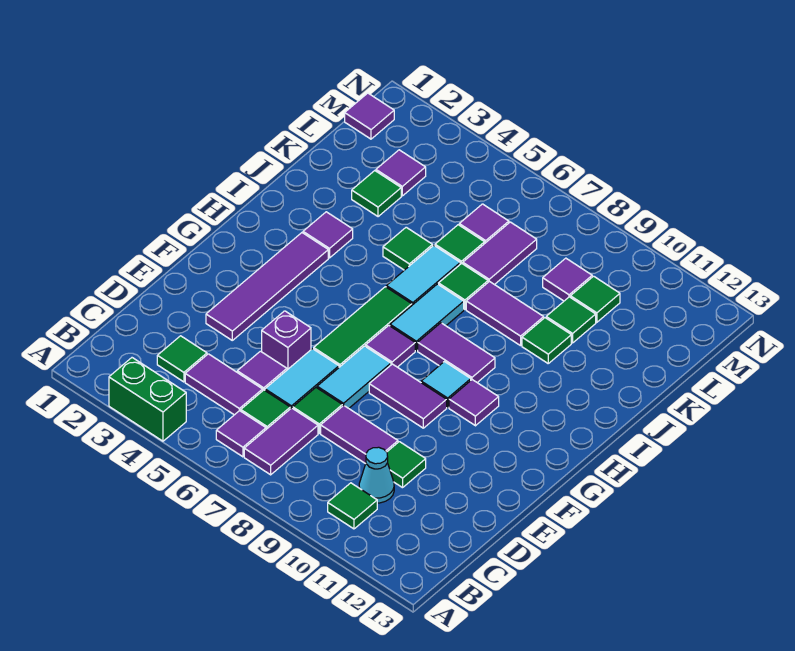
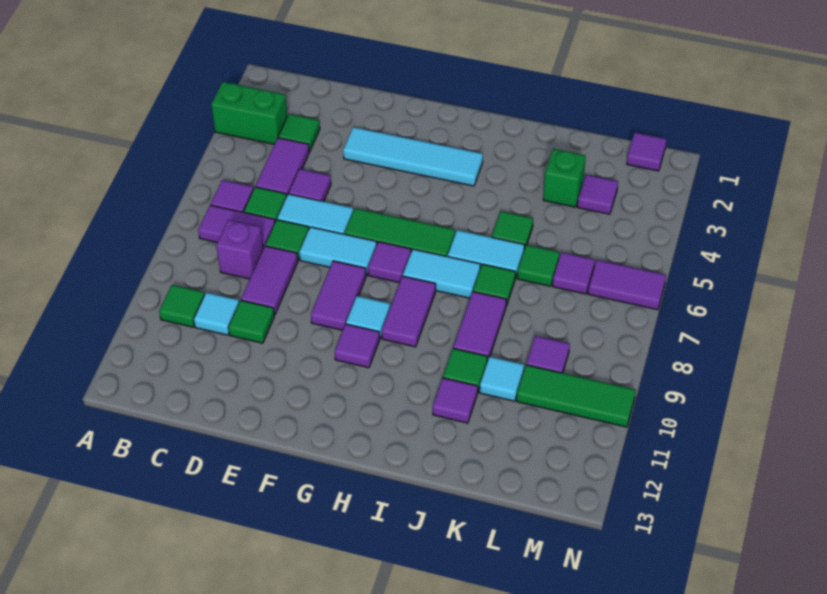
green brick A3:A4 level 1 -> green brick A3:B3 level 1
cyan cone C10 level 1 -> cyan tile C10 level 1
purple tile E3:H3 level 1 -> cyan tile E3:H3 level 1
purple brick E5 level 1 -> purple brick C8 level 1
purple tile I3 level 1 -> purple tile J11 level 1
green tile K3 level 1 -> green brick K3 level 1
purple tile K7:L7 level 1 -> purple tile M6:N6 level 1
green tile K10 level 1 -> cyan tile K10 level 1
green tile L10 level 1 -> green tile L10:N10 level 1

